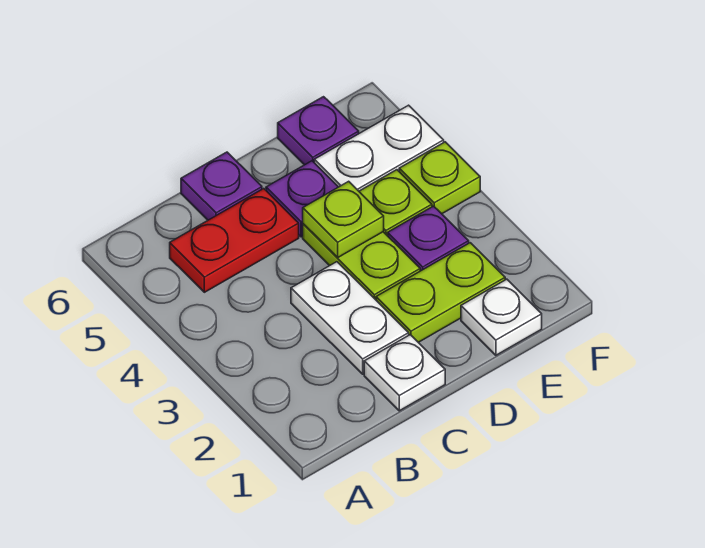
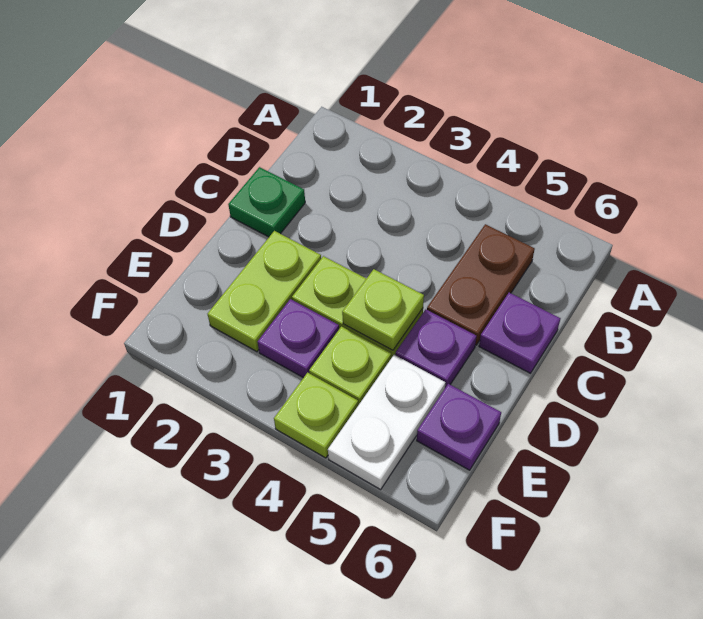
red plate B5:C5 level 1 -> brown plate B5:C5 level 1
white plate C1 level 1 -> green plate C1 level 1
white plate C2:C3 level 1 -> none
white plate E1 level 1 -> none

